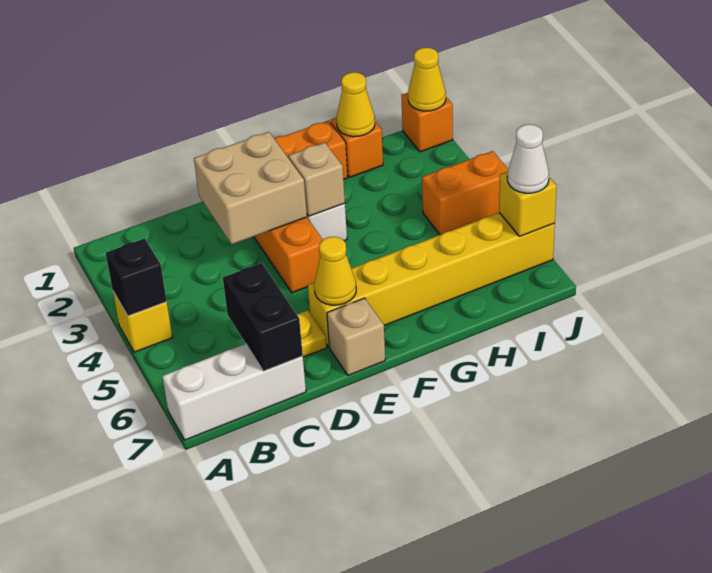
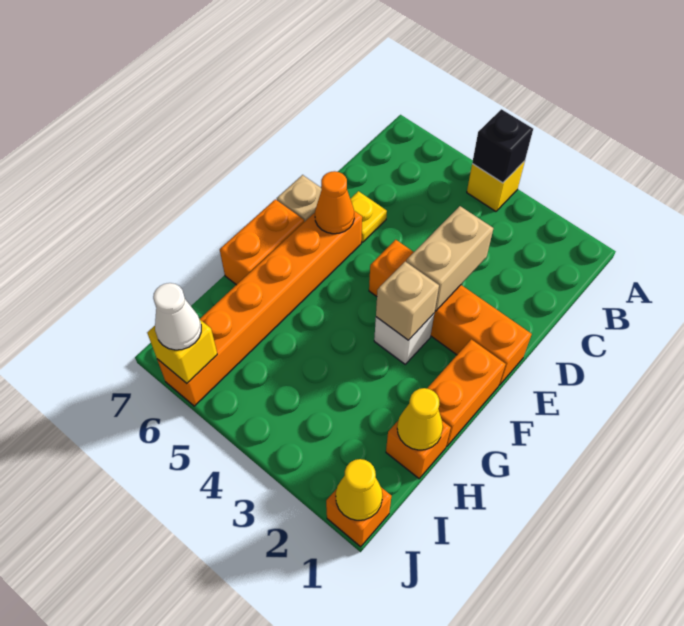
white brick A7:C7 level 1 -> none
black brick C6:C7 level 2 -> none
tan brick D2:E3 level 2 -> tan brick D3:E3 level 2
yellow brick E6:J6 level 1 -> orange brick E6:J6 level 1
yellow cone E6 level 2 -> orange cone E6 level 2
orange brick I4:J4 level 1 -> orange brick F7:G7 level 1

